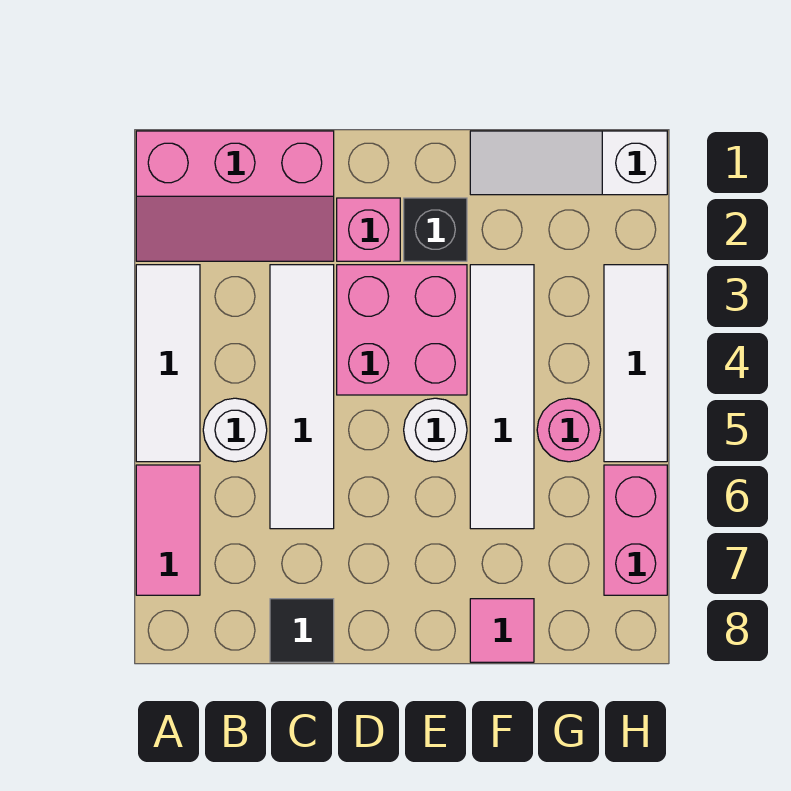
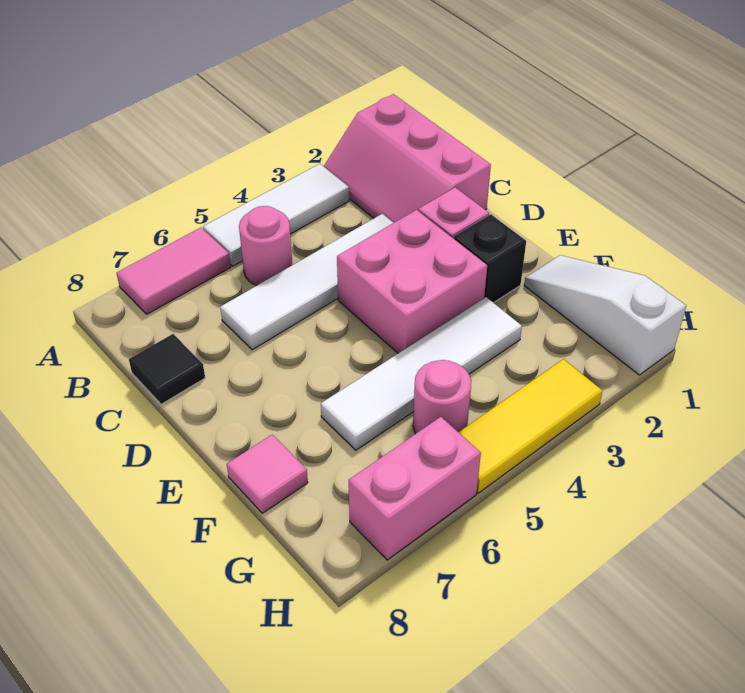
white round brick B5 level 1 -> pink round brick B5 level 1
white round brick E5 level 1 -> none
white tile H3:H5 level 1 -> yellow tile H3:H5 level 1

